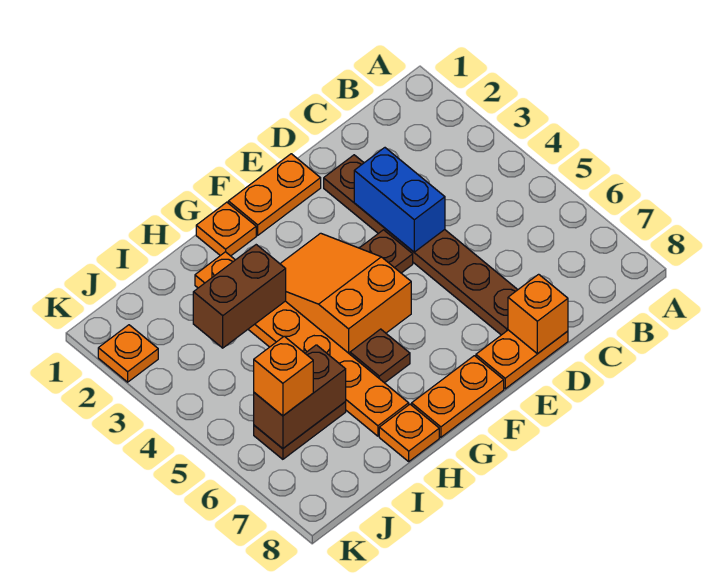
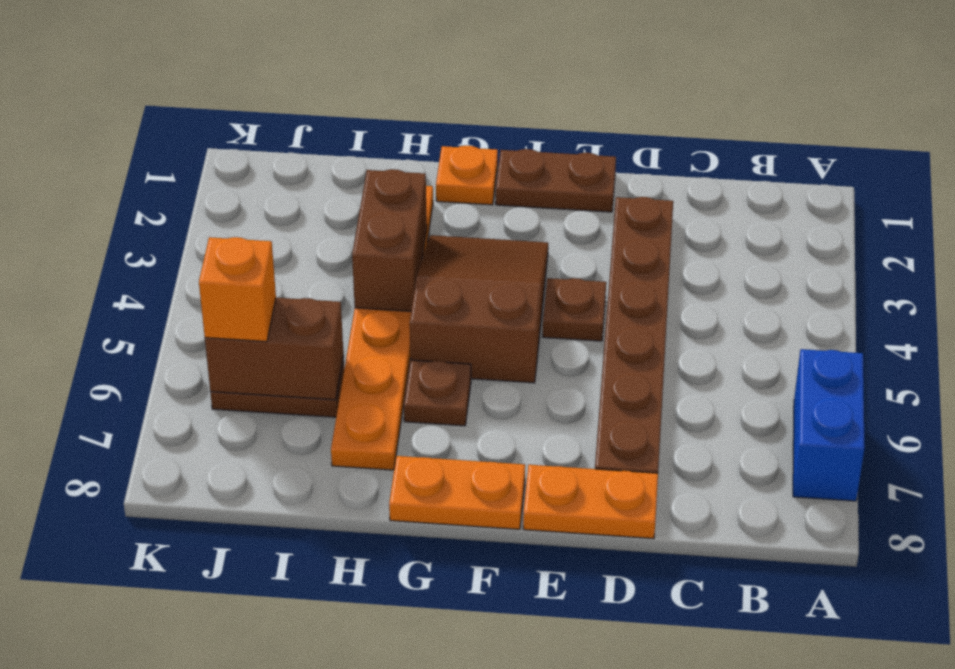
blue brick D3:D4 level 2 -> blue brick A6:A7 level 1
orange brick D8 level 2 -> none
orange plate E1:F1 level 1 -> brown plate E1:F1 level 1
orange slope F3:G5 level 1 top 5 -> brown slope F3:G5 level 1 top 5
brown brick H3:I3 level 2 -> brown brick H3:H4 level 2
orange plate H8 level 1 -> none
orange plate K2 level 1 -> none

